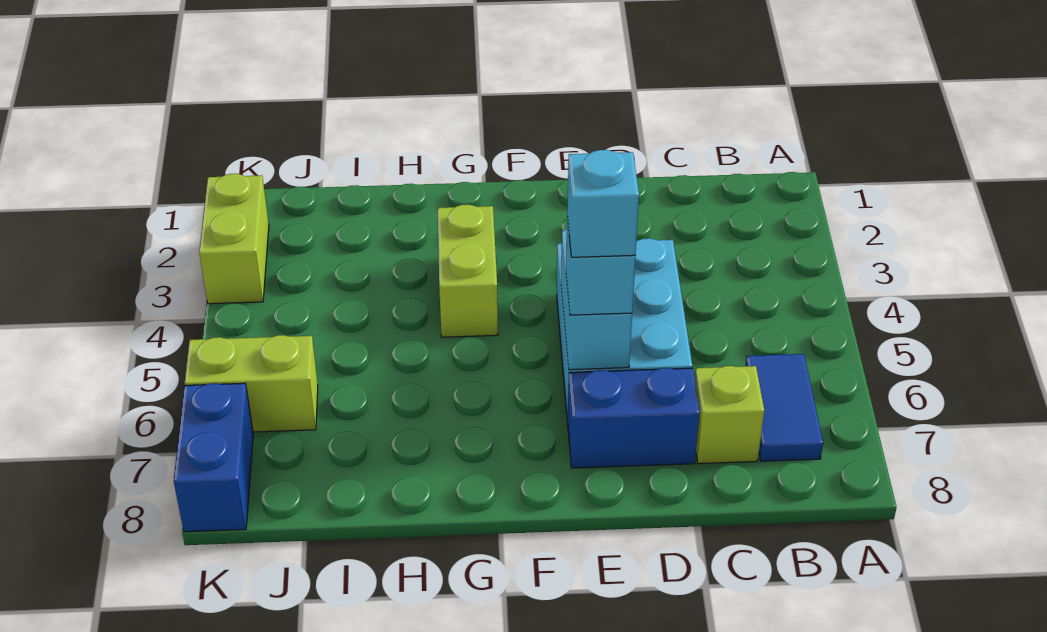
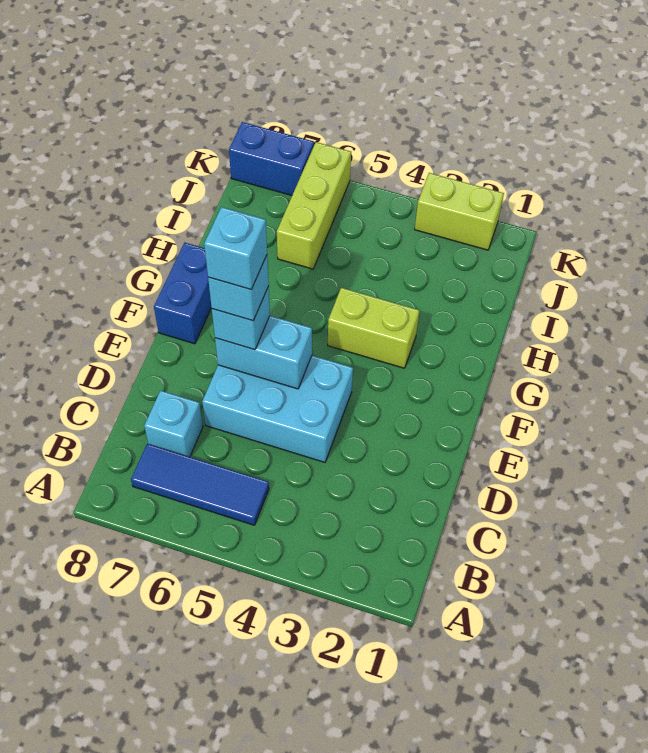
blue tile B6:B7 level 1 -> blue tile B5:B7 level 1
lime brick C7 level 1 -> cyan brick C7 level 1
blue brick D7:E7 level 1 -> blue brick F8:G8 level 1
none -> cyan brick E6 level 5
lime brick J6:K6 level 1 -> lime brick I6:K6 level 1

